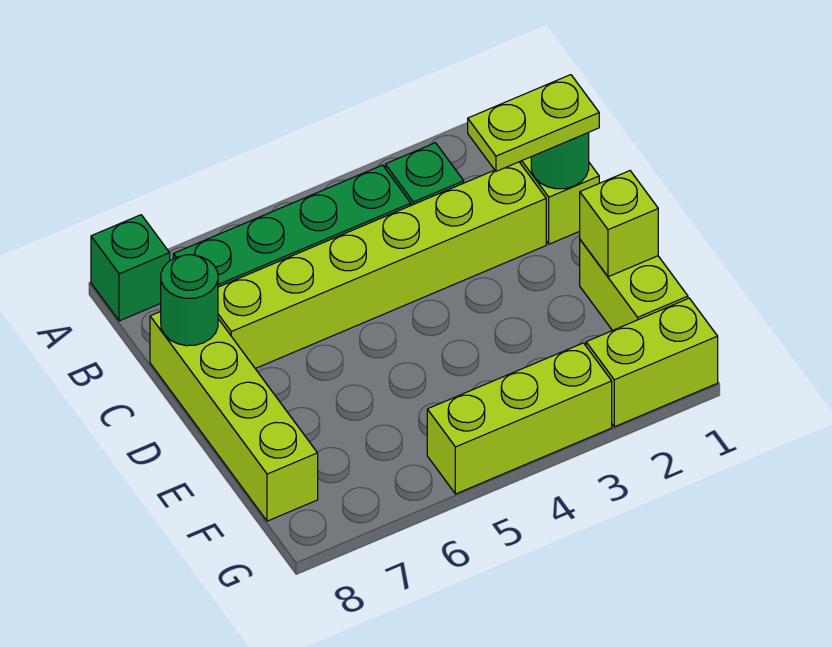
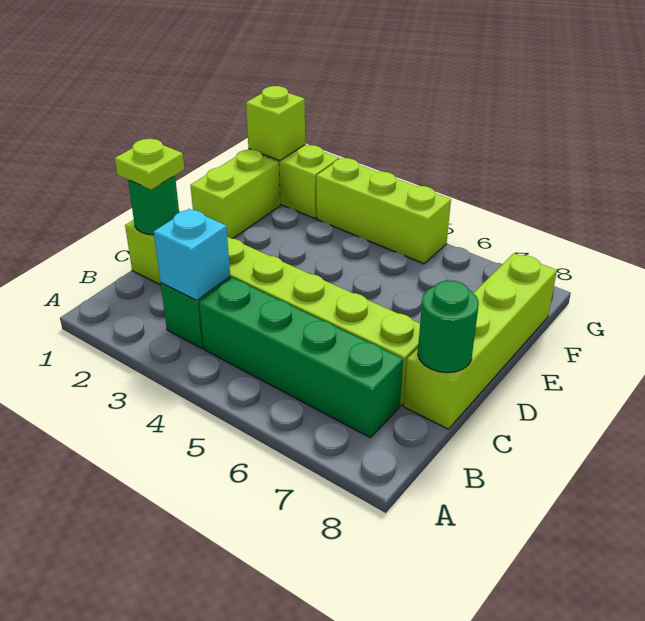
green brick A8 level 1 -> none
none -> cyan brick B3 level 2
lime plate C1:C2 level 3 -> lime plate C1 level 3
lime brick E1 level 2 -> lime brick G1 level 2

